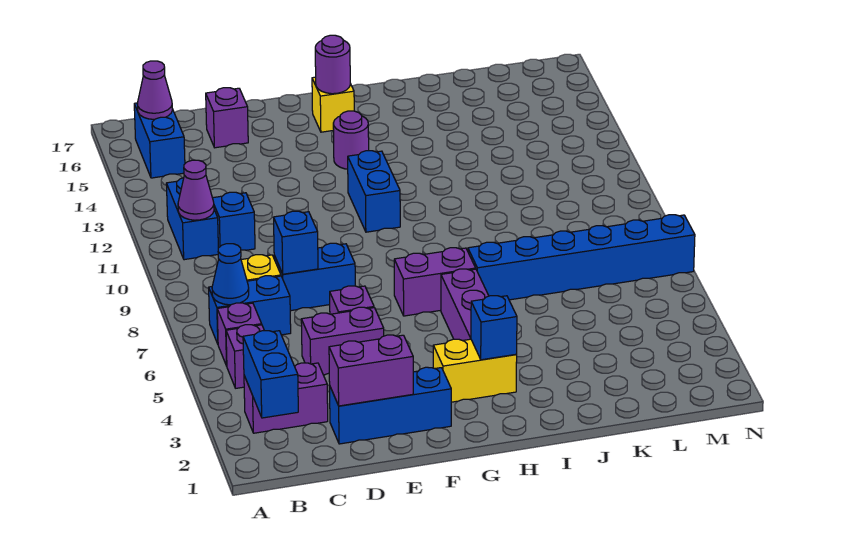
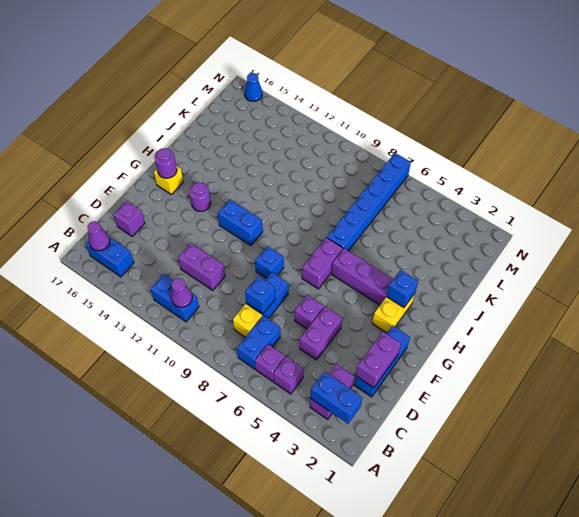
blue cone B7 level 2 -> blue cone N16 level 1
blue brick C11 level 1 -> blue brick F9 level 1
none -> purple brick D11:D12 level 1

